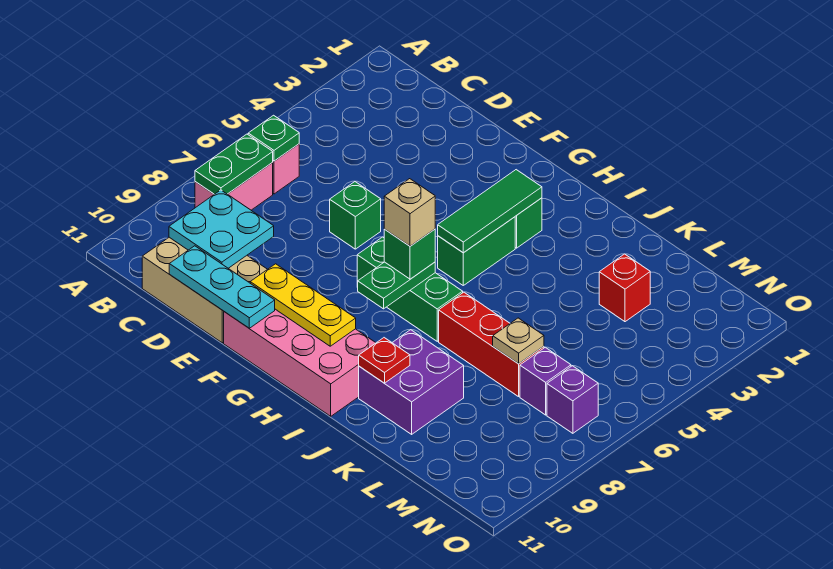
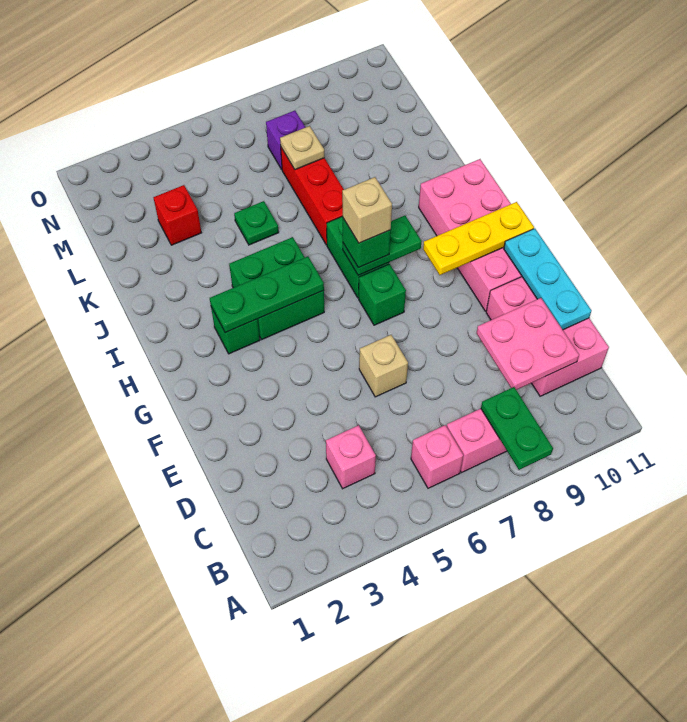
green plate B6 level 2 -> green plate K5 level 1
green plate B7:B8 level 2 -> green plate A8:B8 level 2
none -> pink brick C4 level 1
cyan plate C9:D10 level 2 -> pink plate C9:D10 level 2
tan brick C10:E11 level 1 -> pink brick C10:E11 level 1
green brick E6 level 1 -> tan brick E6 level 1
yellow plate F10:H10 level 2 -> yellow plate G9:G11 level 2
green tile H3:H5 level 2 -> green plate H3:H5 level 2
green brick H4:H5 level 1 -> green brick H4:I5 level 1
purple brick J9:K10 level 1 -> none
red plate J10 level 2 -> none
purple brick N7 level 1 -> none

